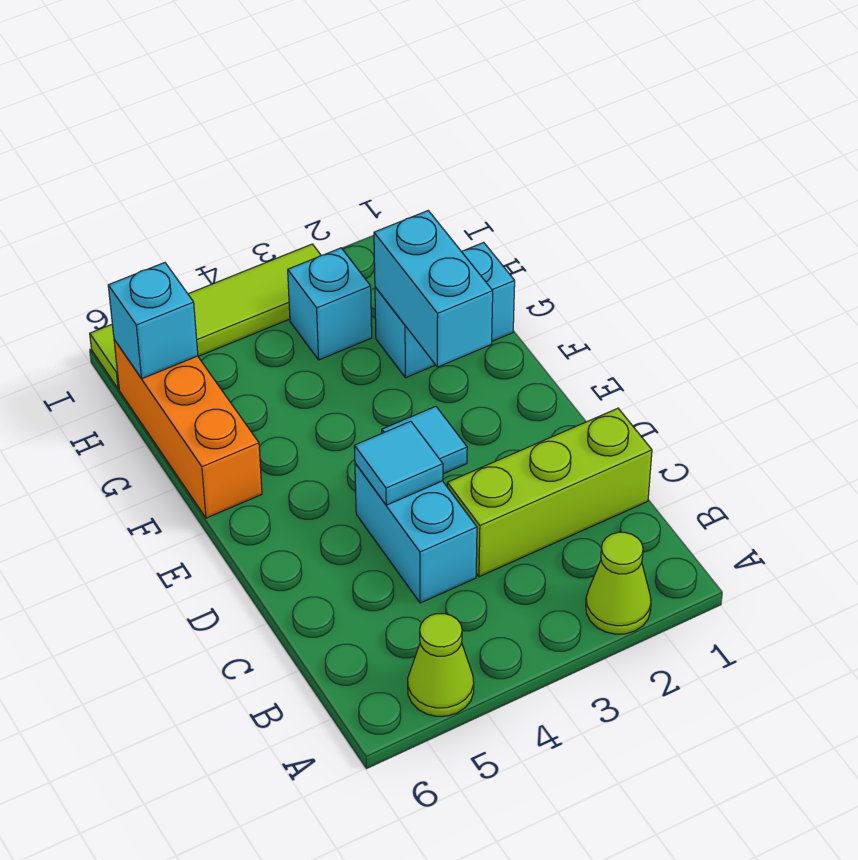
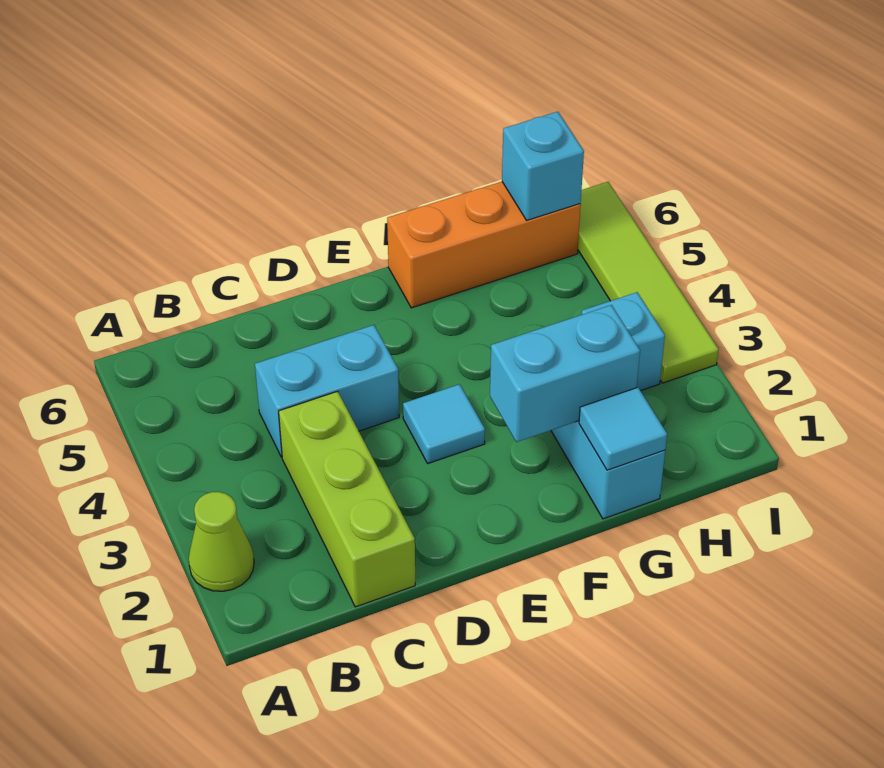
lime cone A5 level 1 -> none
cyan tile D4 level 2 -> cyan tile G1 level 2

